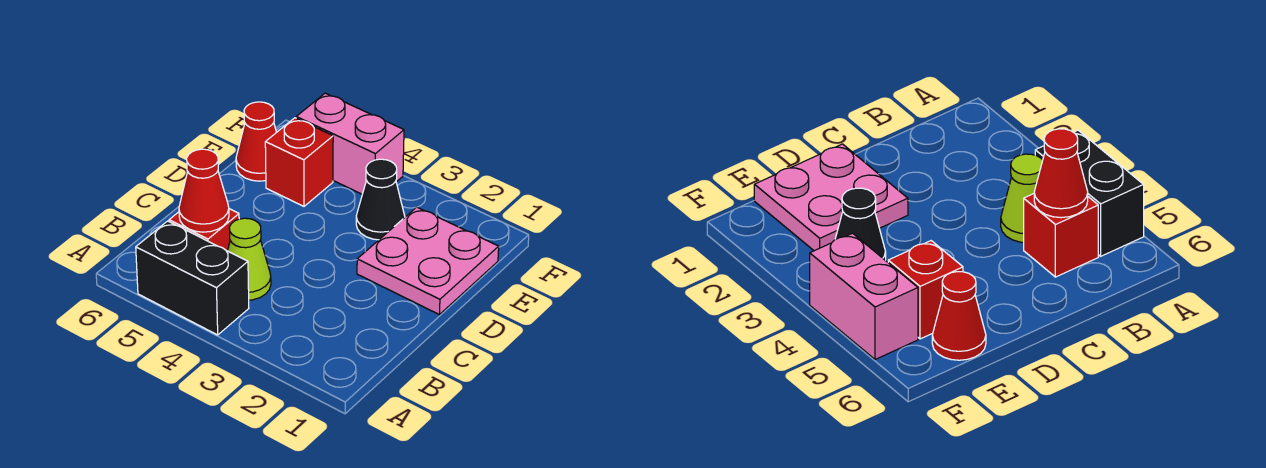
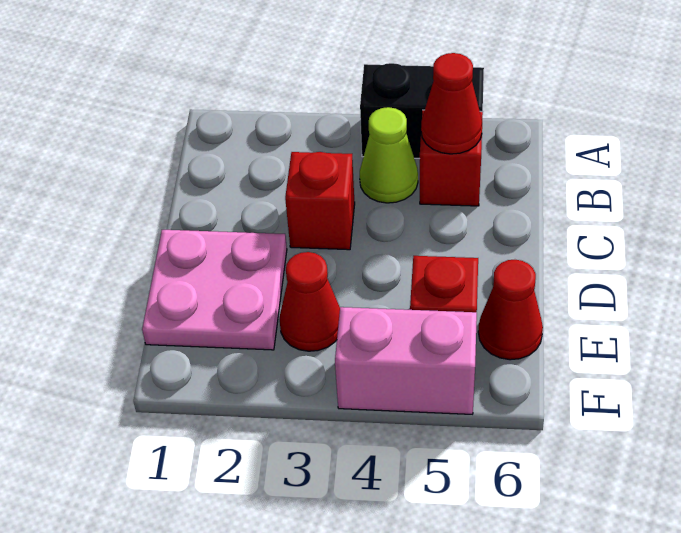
none -> red brick C3 level 1
black cone E3 level 1 -> red cone E3 level 1

